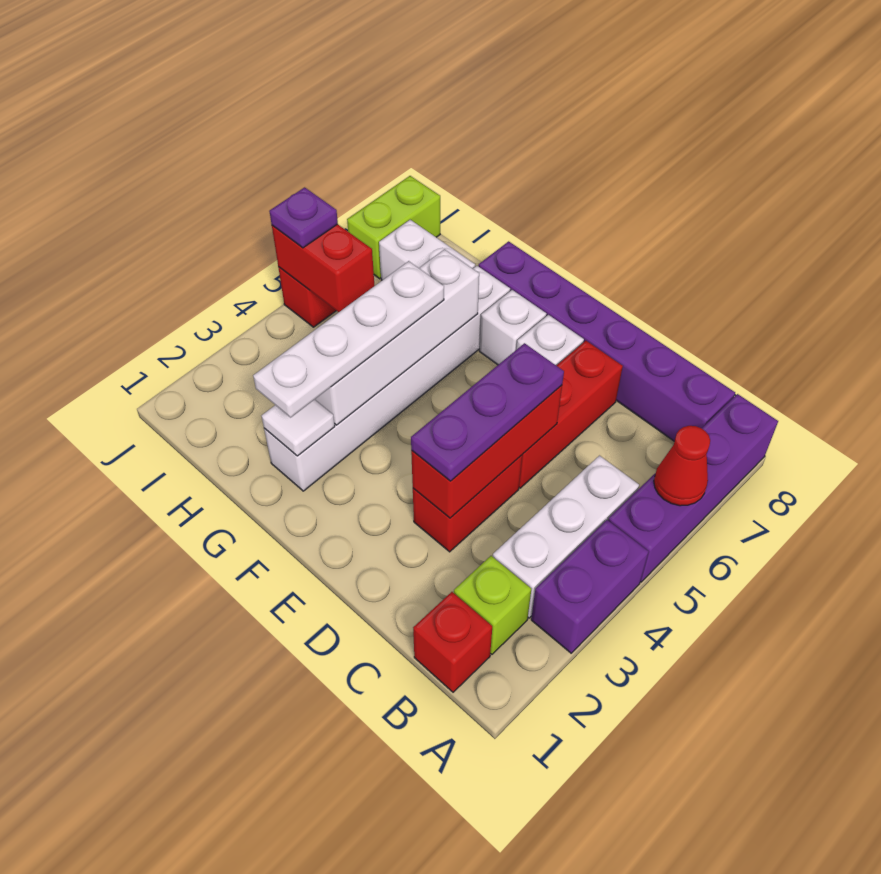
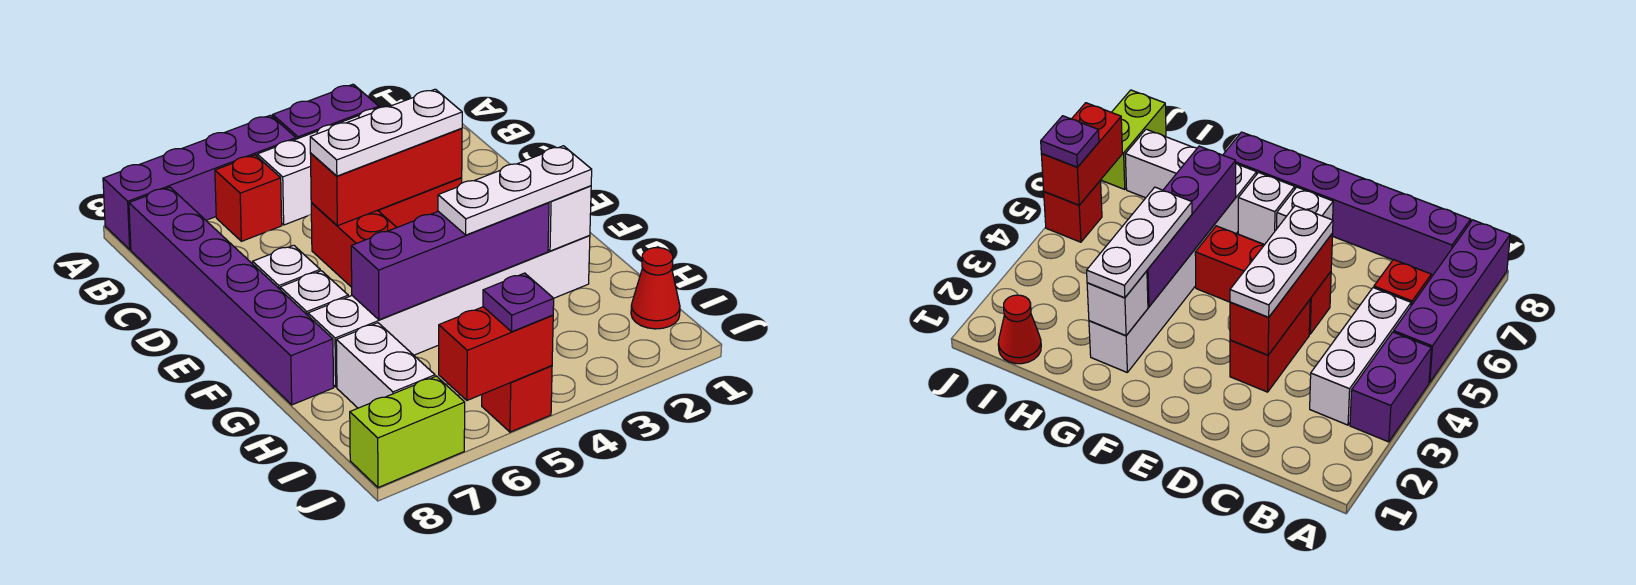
red cone A6 level 2 -> red cone I1 level 1
red brick B1 level 1 -> red brick B6 level 1
lime brick B2 level 1 -> none
purple plate D3:D5 level 3 -> white plate D3:D5 level 3
red brick D5:D7 level 1 -> red brick D5:F5 level 1
white tile G2 level 2 -> white brick G2 level 2
white plate G2:G5 level 3 -> white plate G2:G4 level 3
white brick G3:G6 level 2 -> purple brick G3:G6 level 2
red brick I5:J5 level 2 -> red brick J5:J6 level 2

